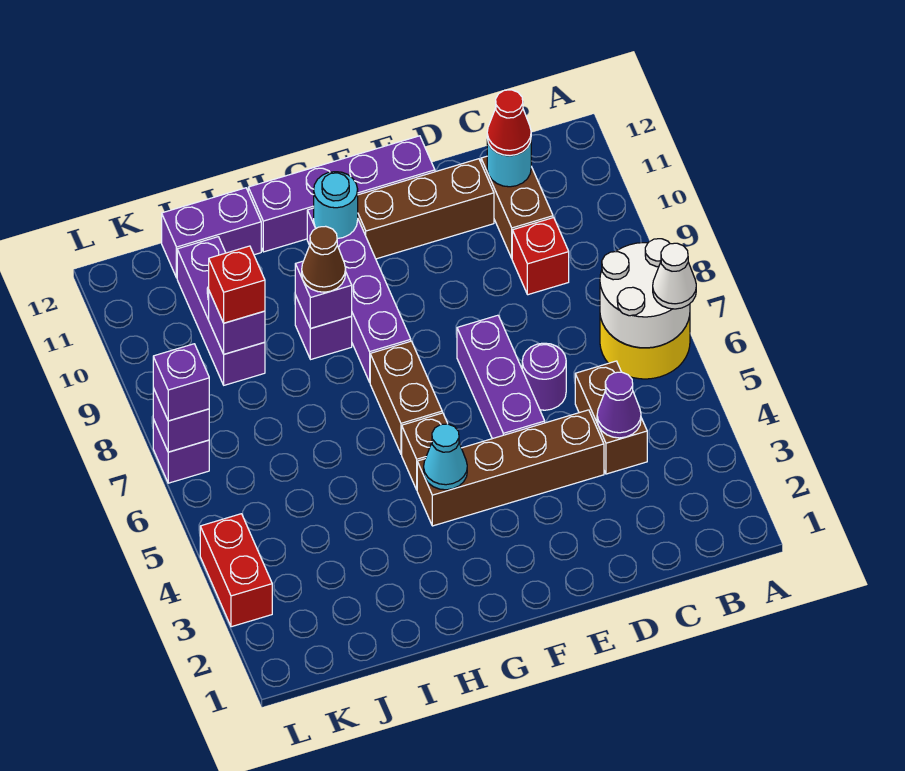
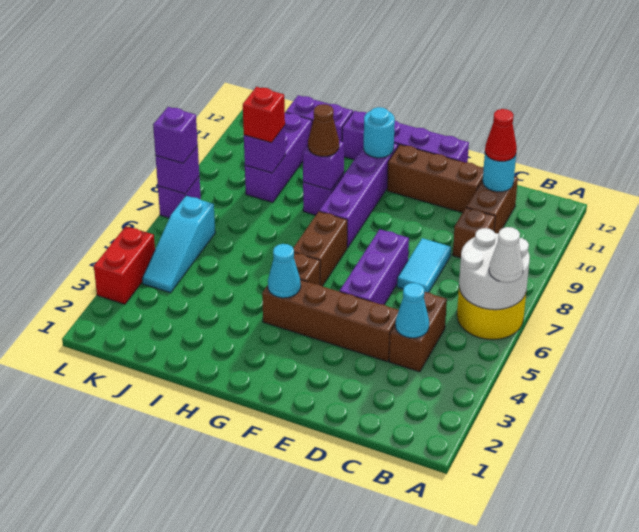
purple cone C4 level 2 -> cyan cone C4 level 2
red brick C9 level 1 -> brown brick C9 level 1
purple round brick D6 level 1 -> none
none -> cyan tile D7:D8 level 1
none -> cyan slope K4:K6 level 1 top 6

